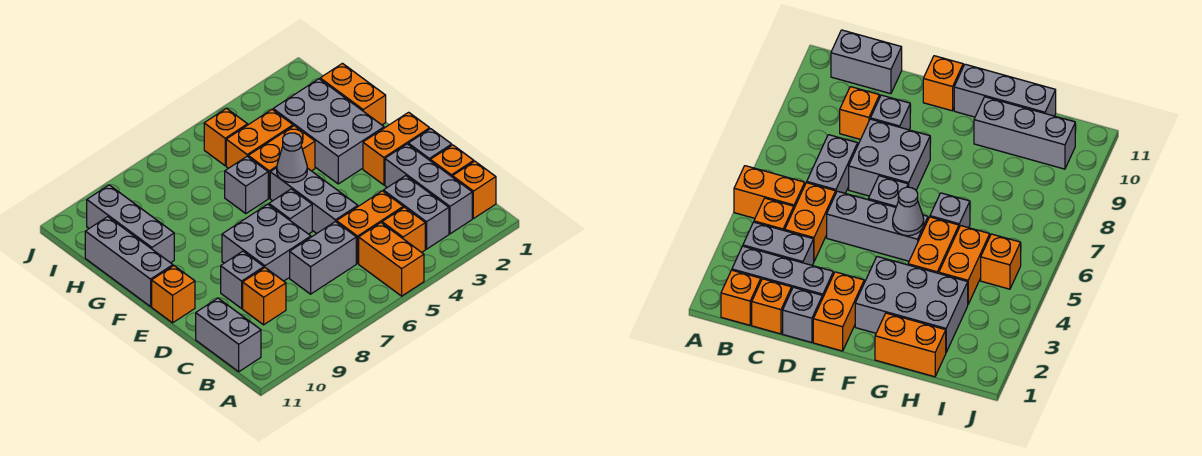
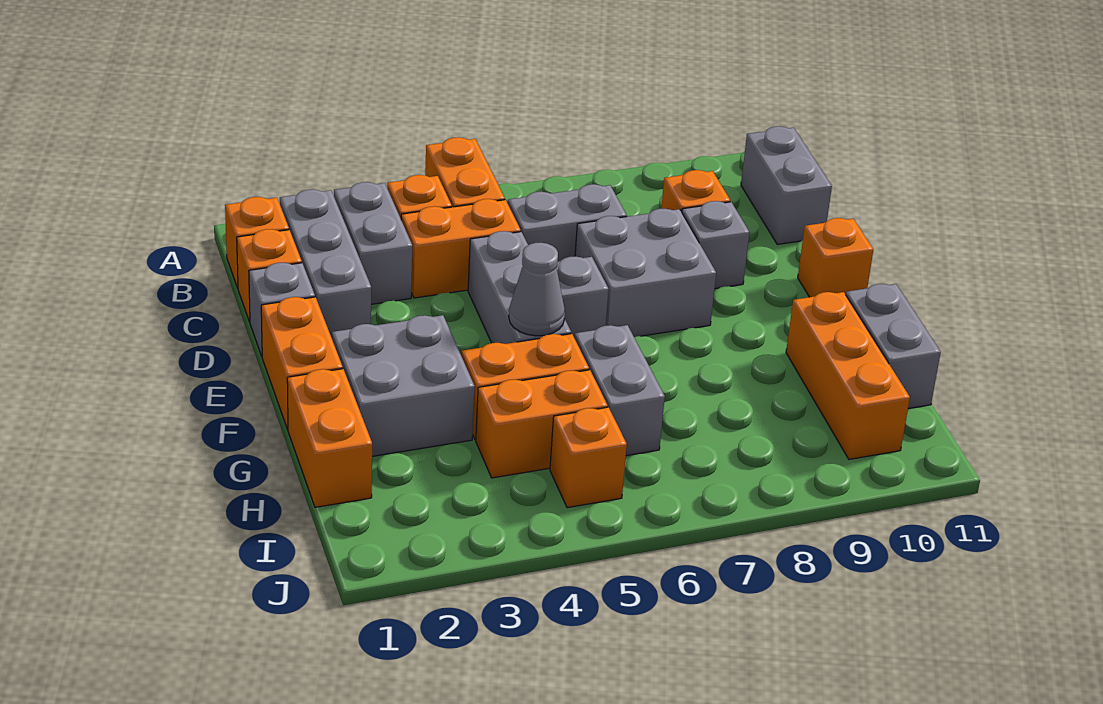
orange brick E1:E2 level 1 -> orange brick E1:F1 level 1
grey brick F2:H3 level 1 -> grey brick F2:G3 level 1
grey brick F11:H11 level 1 -> grey brick G11:H11 level 1
grey brick G6 level 1 -> grey brick G6:H6 level 1
grey brick G10:I10 level 1 -> orange brick G10:I10 level 1

